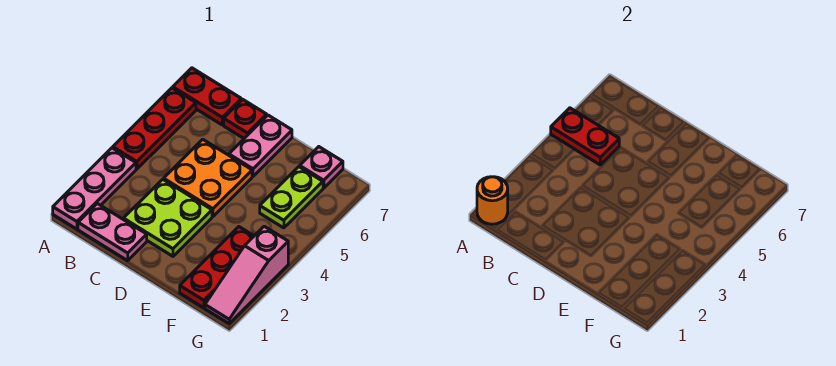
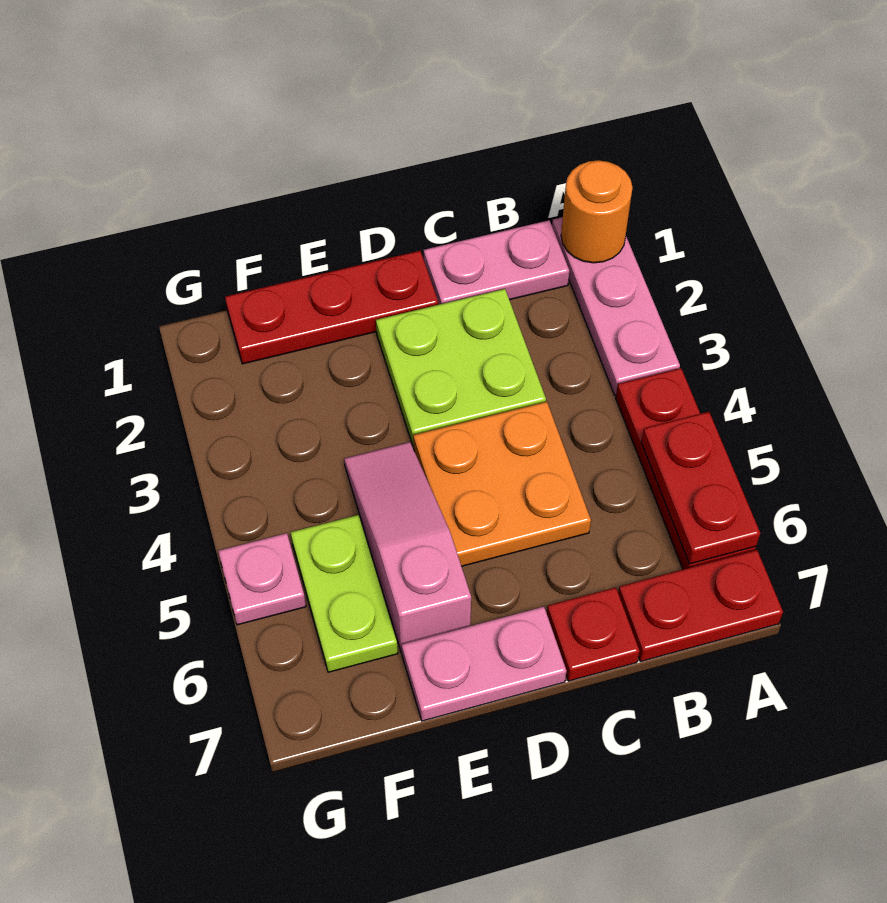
red plate A5:B5 level 2 -> red plate A5:A6 level 2
pink plate D6:D7 level 1 -> pink plate D7:E7 level 1
red plate F1:F3 level 1 -> red plate D1:F1 level 1
pink plate F7 level 1 -> pink plate G5 level 1
pink slope G1:G3 level 1 top 3 -> pink slope E4:E6 level 1 top 6

